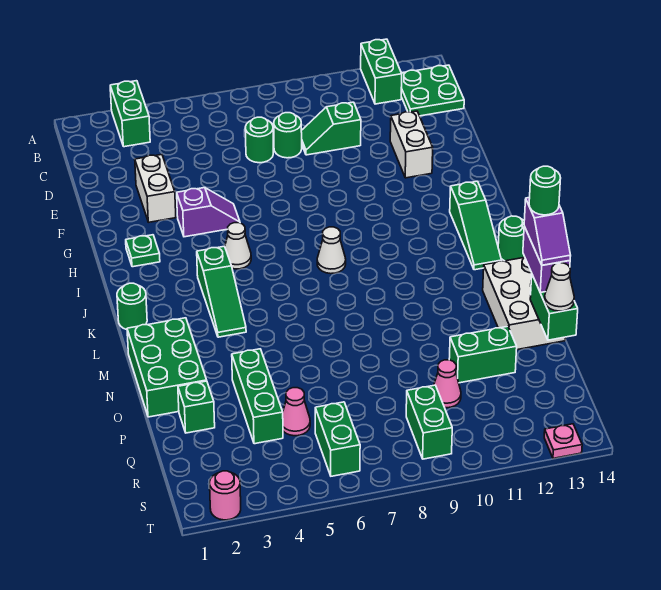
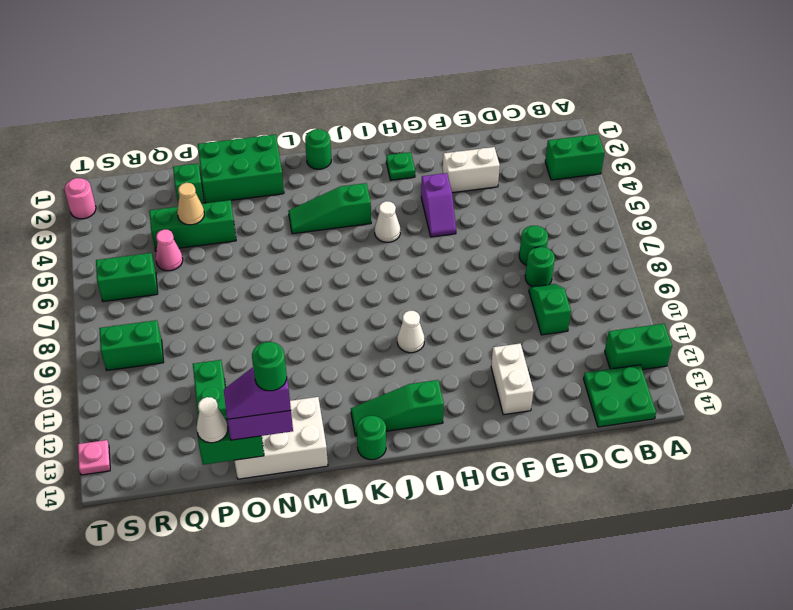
white brick E12:F12 level 1 -> white brick F12:F13 level 1
white cone J8 level 1 -> white cone I10 level 1
none -> tan cone P4 level 2
pink cone Q10 level 1 -> none

